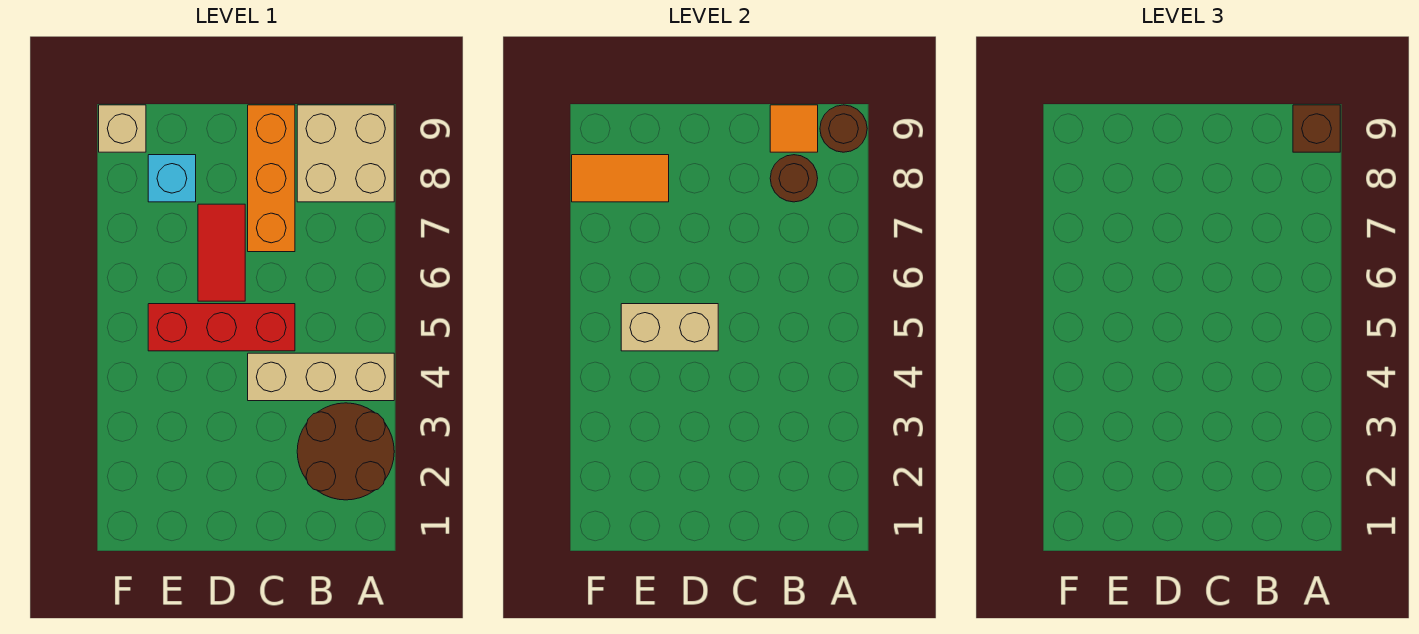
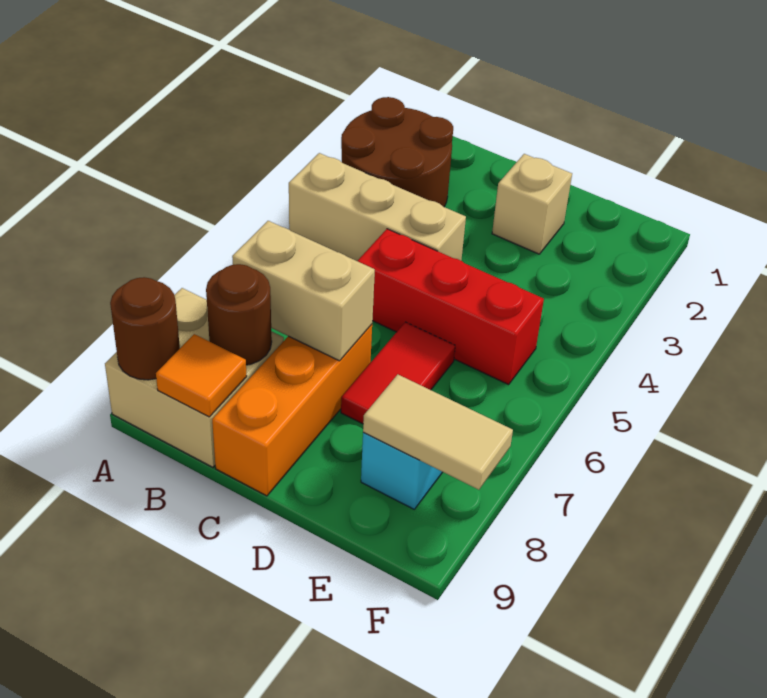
brown brick A9 level 3 -> none
tan brick D5:E5 level 2 -> tan brick B7:C7 level 2
orange tile E8:F8 level 2 -> tan tile E8:F8 level 2
tan brick F9 level 1 -> tan brick D2 level 1

